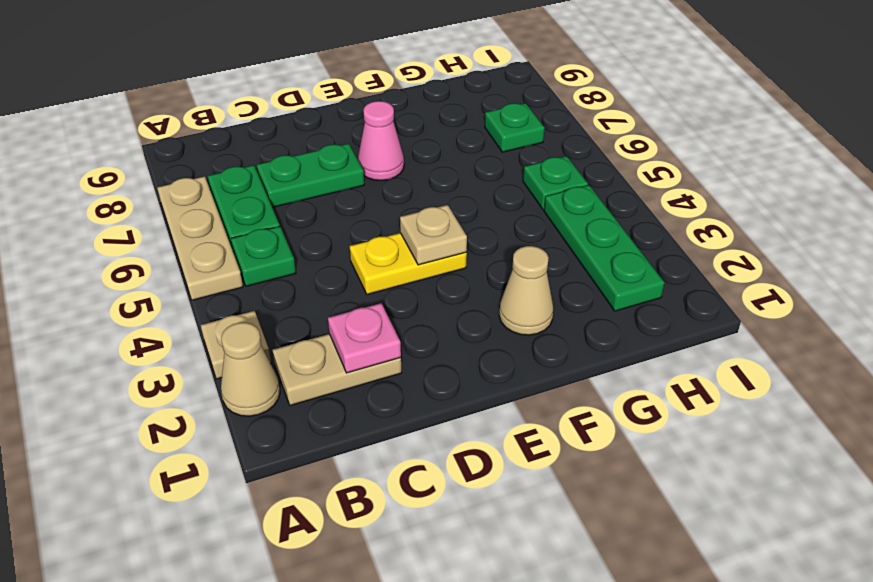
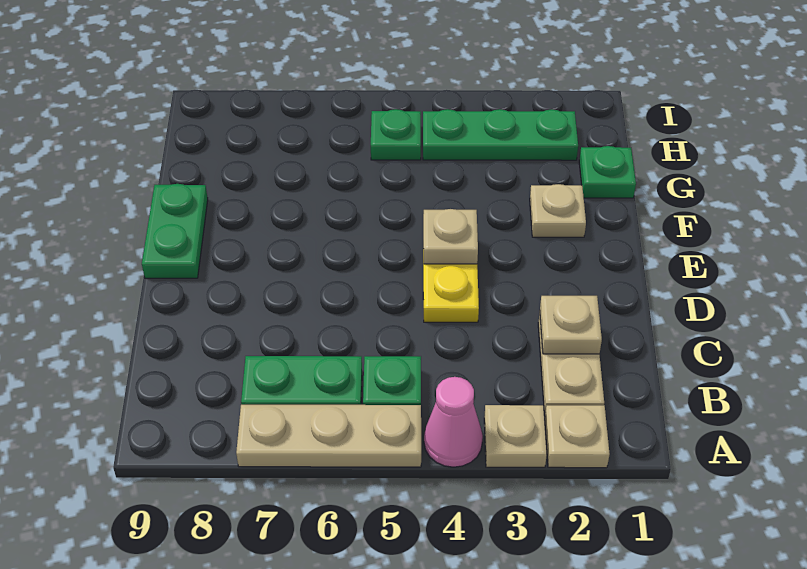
tan cone A2 level 1 -> tan plate A2 level 1
pink plate C2 level 2 -> tan plate C2 level 2
green plate C7:D7 level 1 -> green plate E9:F9 level 1
pink cone E7 level 1 -> pink cone A4 level 1
tan cone F2 level 1 -> tan plate F2 level 1
green plate H7 level 1 -> green plate G1 level 1

